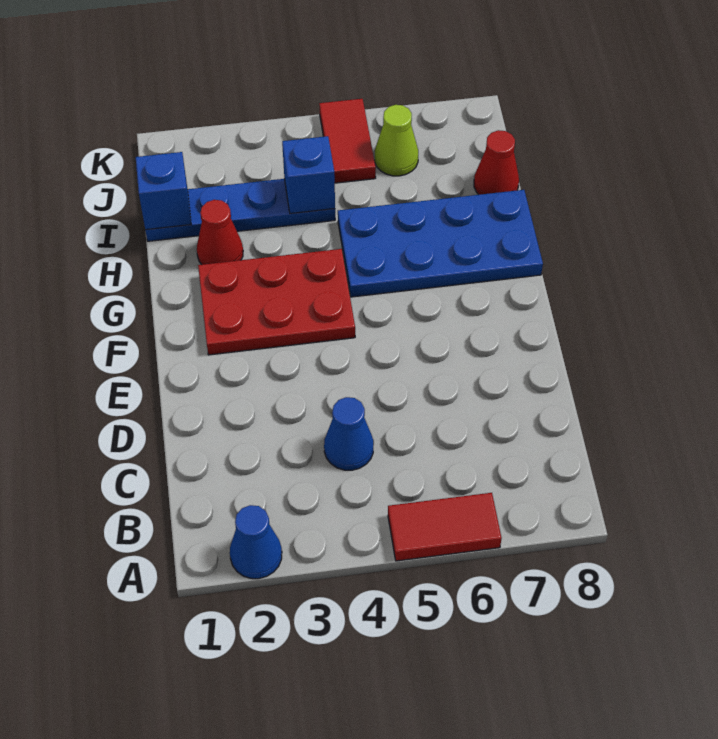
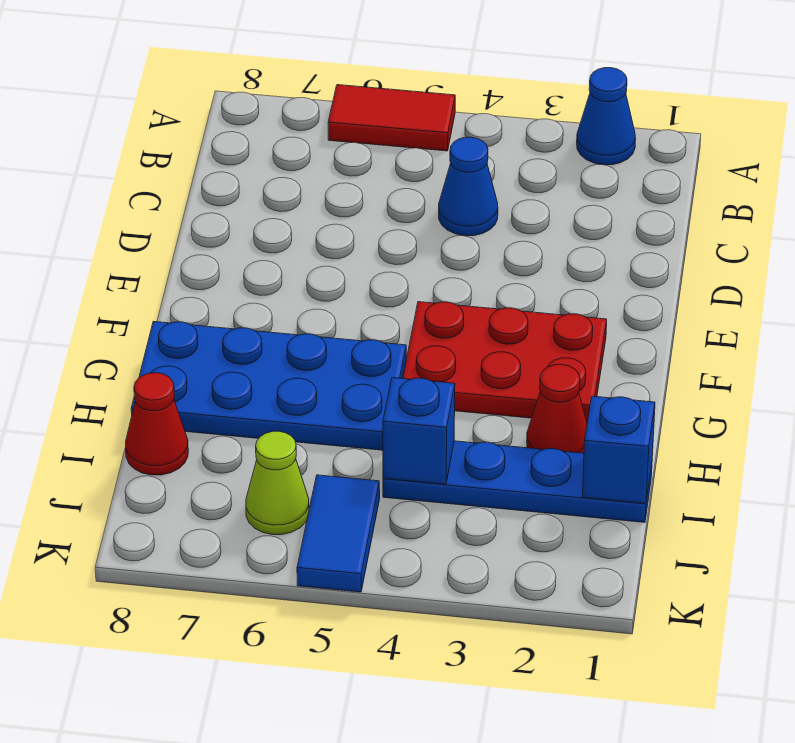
red tile J5:K5 level 1 -> blue tile J5:K5 level 1

